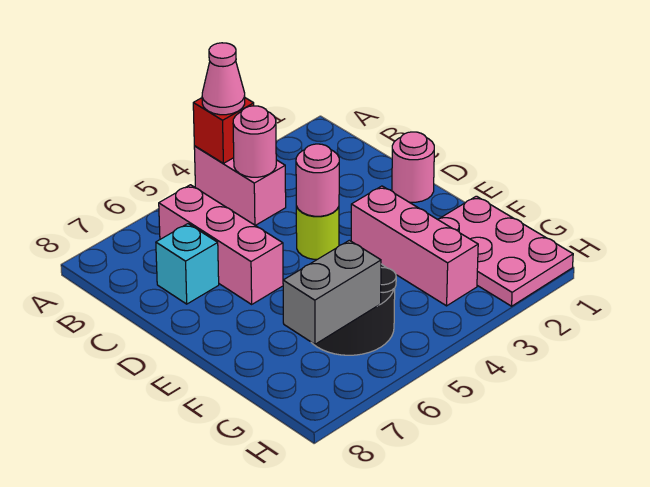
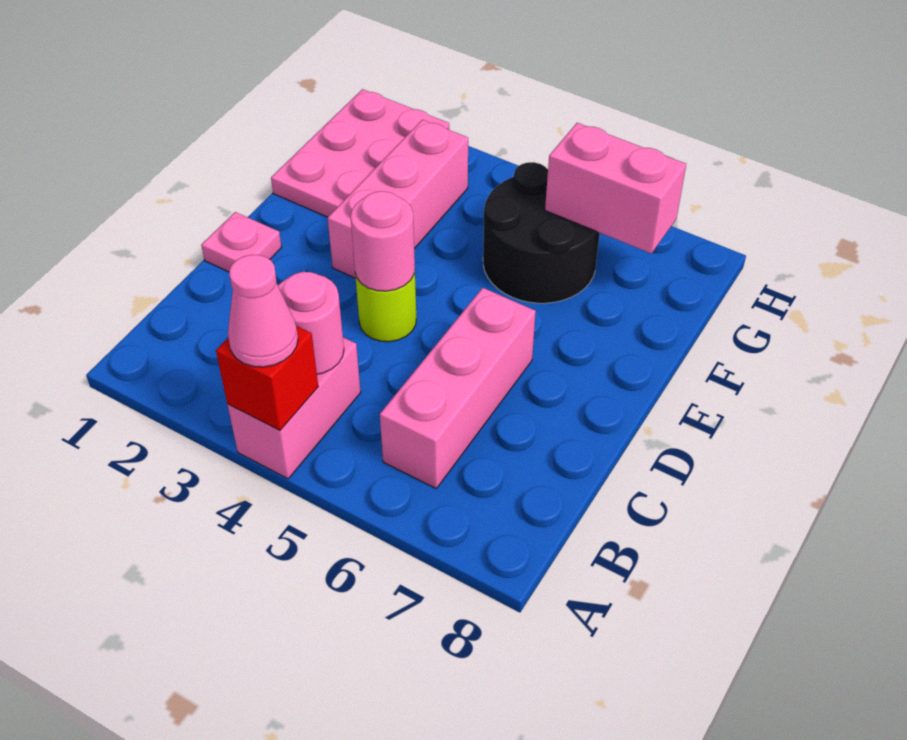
cyan brick C7 level 1 -> none
pink round brick D1 level 1 -> pink plate D1 level 1
grey brick G6:G7 level 2 -> pink brick G6:G7 level 2

